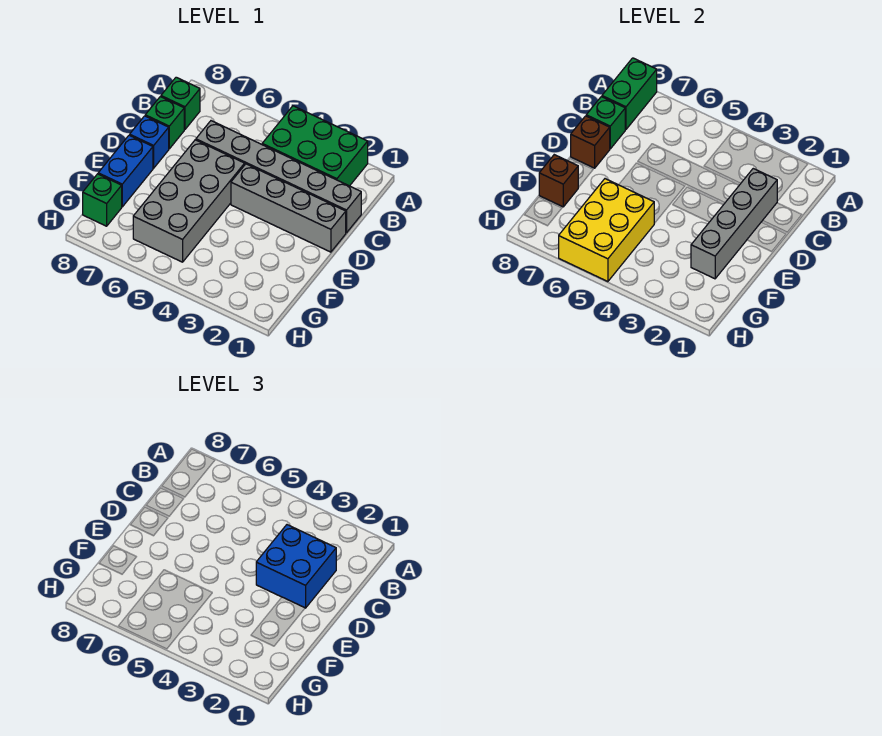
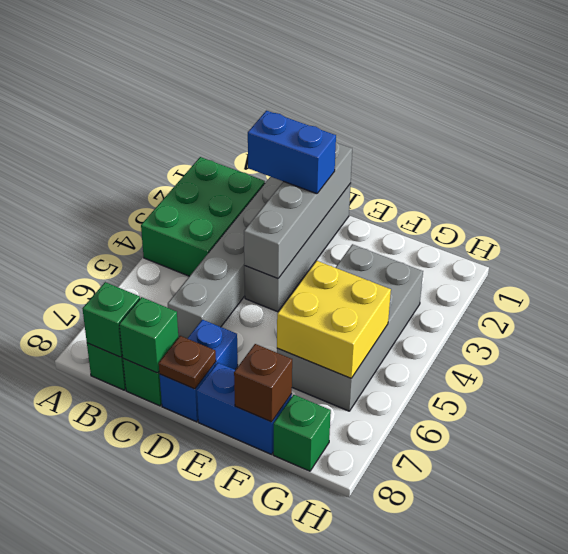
green brick A8:B8 level 2 -> green brick B8 level 2
grey brick C2:F2 level 2 -> grey brick D1:D4 level 2
blue brick C2:D3 level 3 -> blue brick C2:D2 level 3
grey brick D5:G6 level 1 -> grey brick F3:G6 level 1
blue brick D8 level 1 -> blue brick D7:D8 level 1
brown brick D8 level 2 -> brown plate D8 level 2
yellow brick F5:H6 level 2 -> yellow brick F5:G6 level 2

